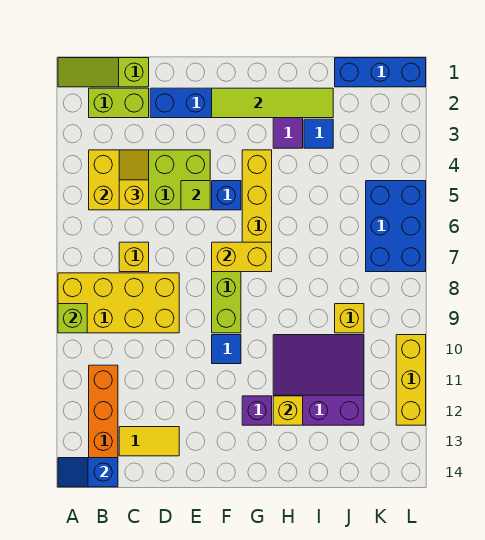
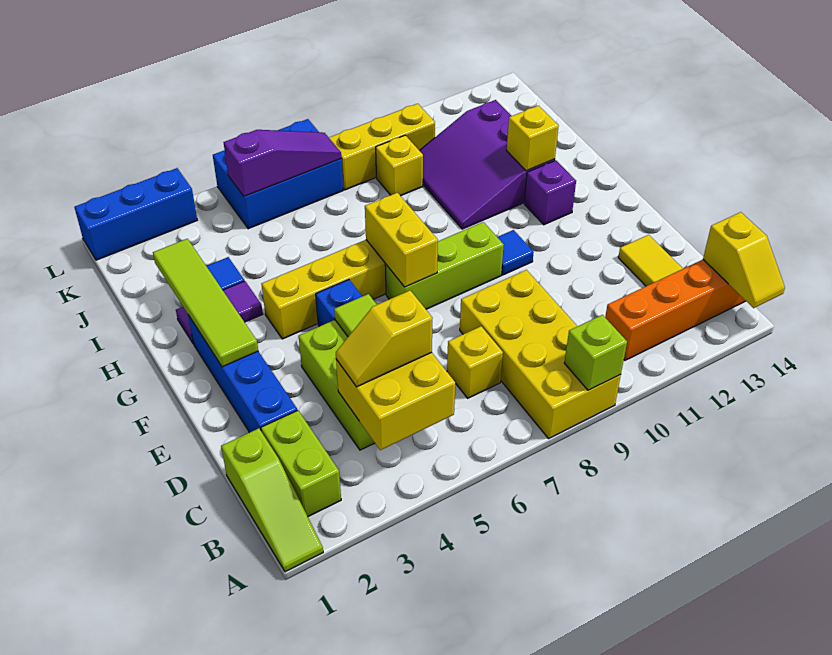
blue slope A14:B14 level 2 top B -> yellow slope A14:B14 level 2 top B
blue brick J1:L1 level 1 -> blue brick L1:L3 level 1
none -> purple slope K5:K7 level 2 top 5
yellow brick L10:L12 level 1 -> yellow brick K8:K10 level 1

